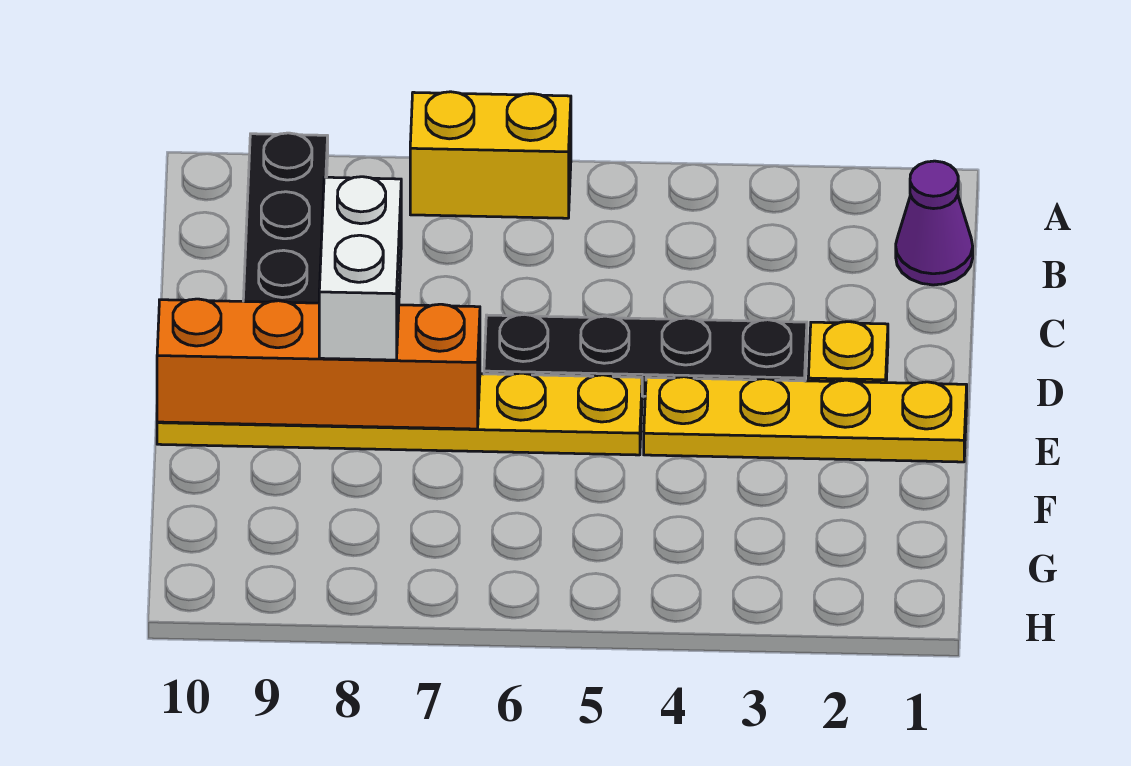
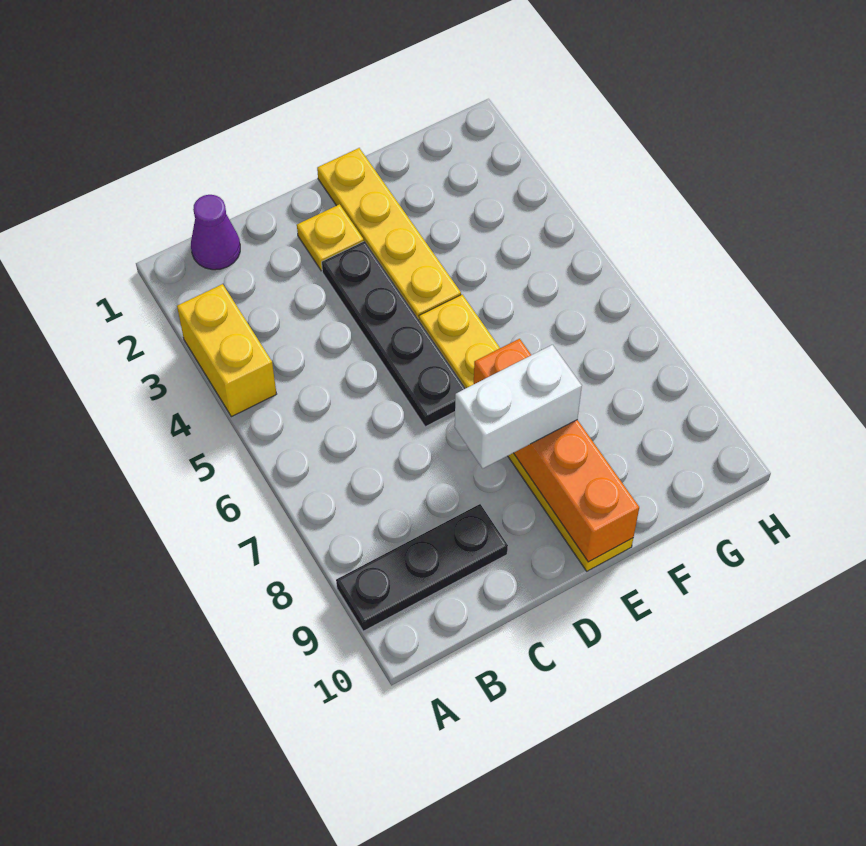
yellow brick A6:A7 level 1 -> yellow brick A3:A4 level 1

